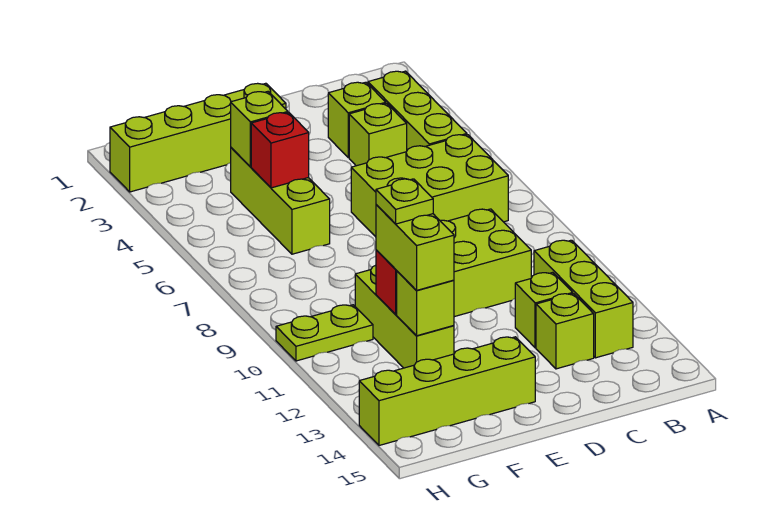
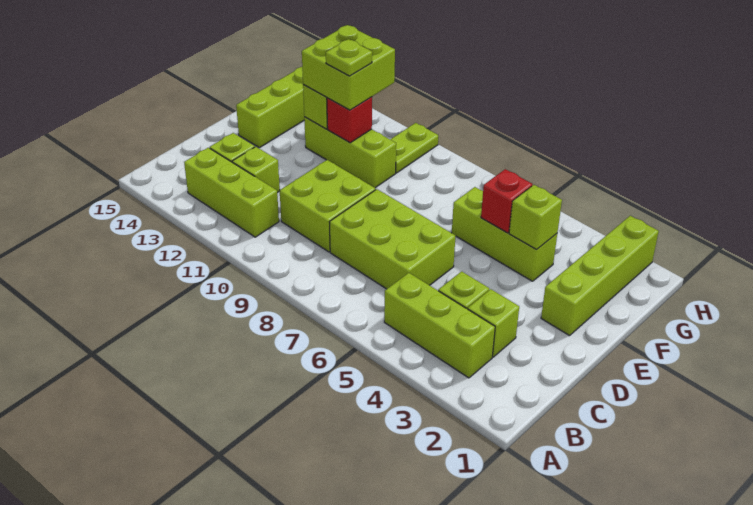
lime brick B6:D7 level 1 -> lime brick C6:D8 level 1
lime brick F11:F12 level 3 -> lime brick F11:G12 level 3

